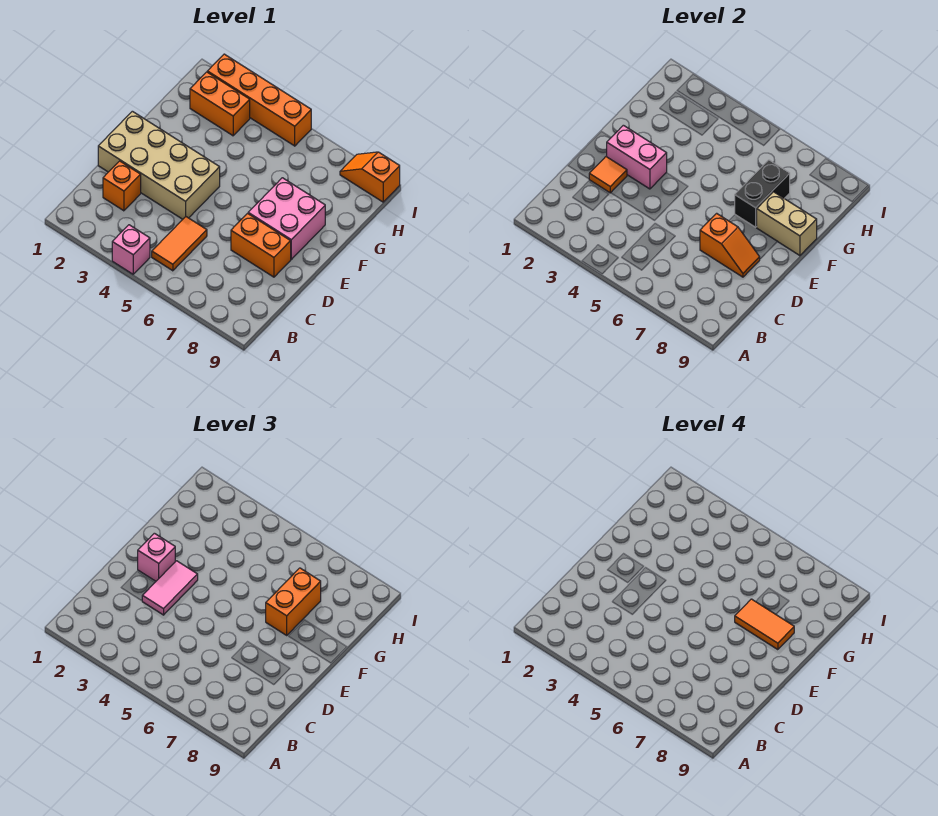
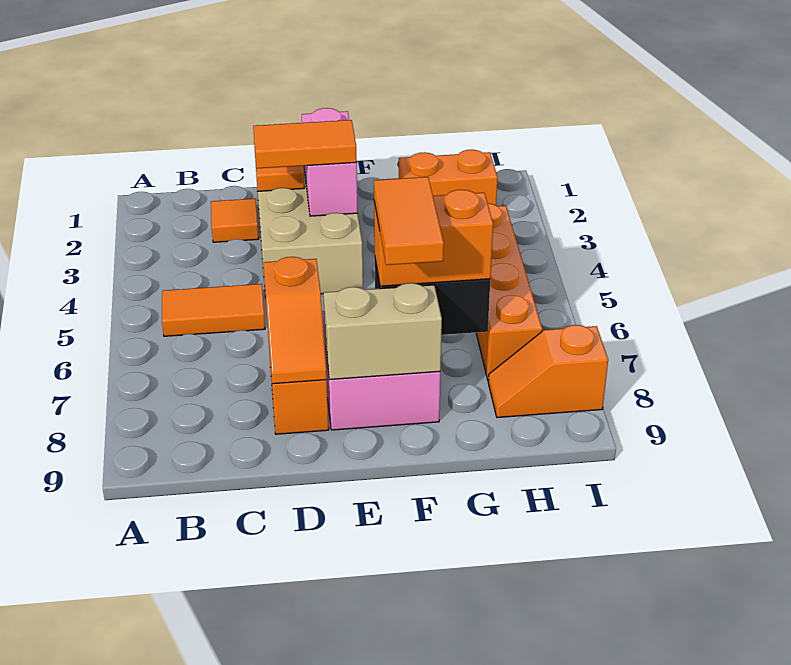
pink brick A4 level 1 -> none
orange brick C2 level 1 -> orange tile C2 level 1
pink tile D3:E3 level 3 -> orange tile D3:E3 level 3
pink brick E2 level 3 -> none
tan brick F8:F9 level 2 -> tan brick E8:F8 level 2
orange brick H2:H3 level 1 -> orange brick G2:H2 level 1
orange brick I2:I5 level 1 -> orange brick H4:H7 level 1
orange slope I8:I9 level 1 top 9 -> orange slope H8:I8 level 1 top I

